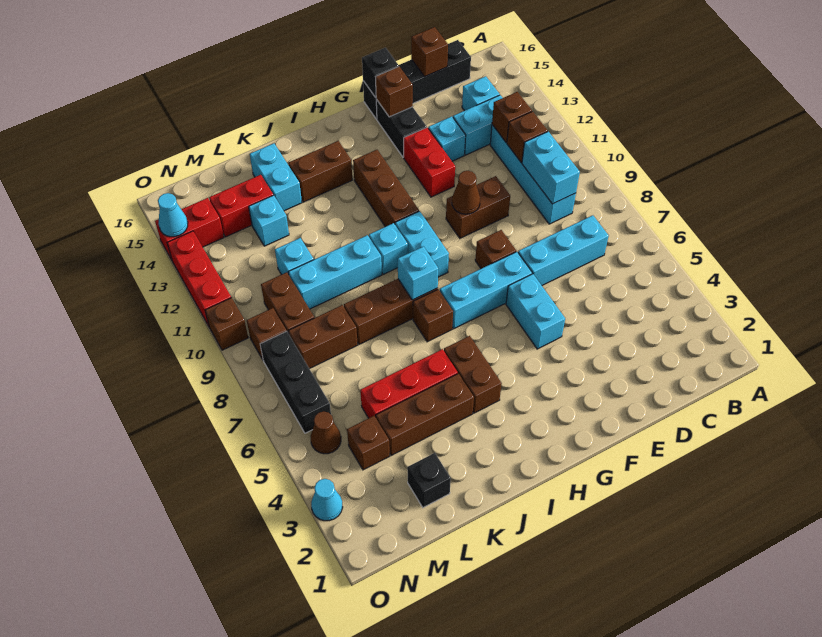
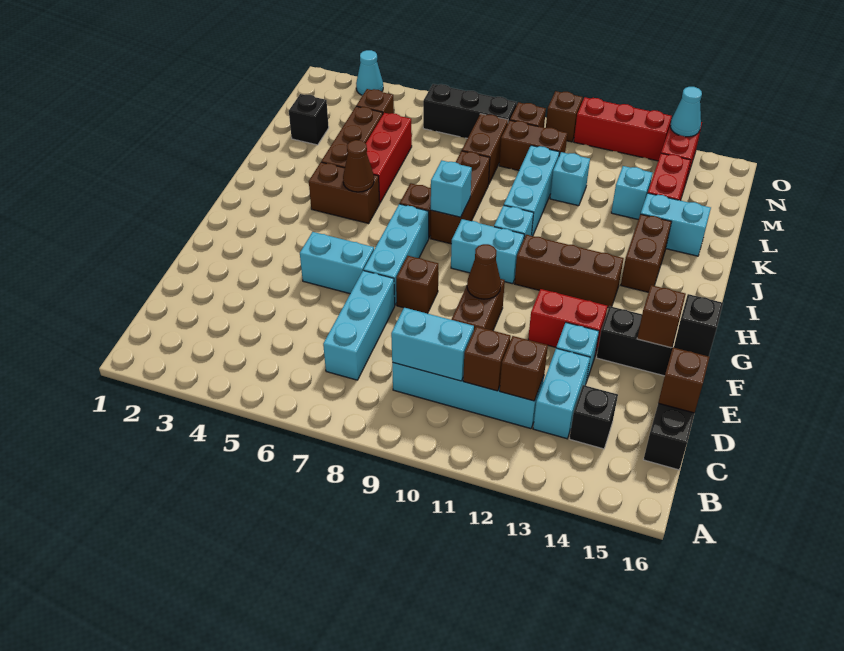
cyan brick C14 level 1 -> black brick C14 level 1
brown cone N5 level 1 -> brown cone I5 level 2

